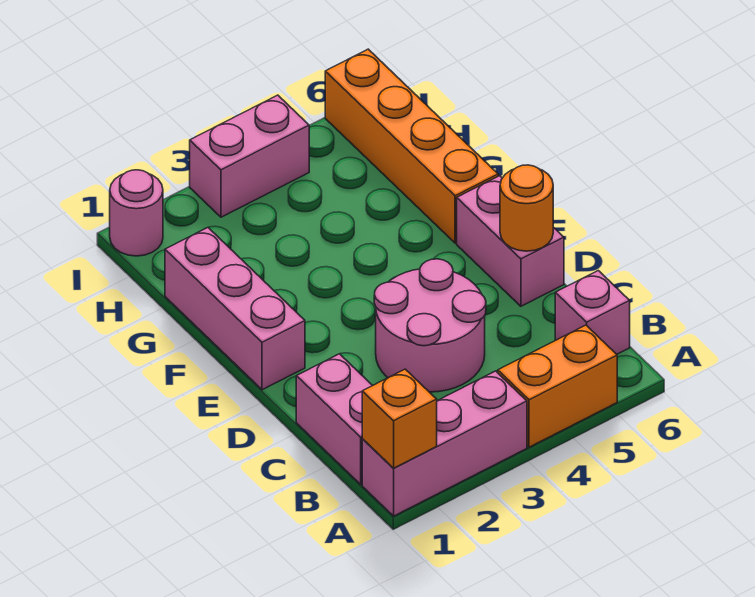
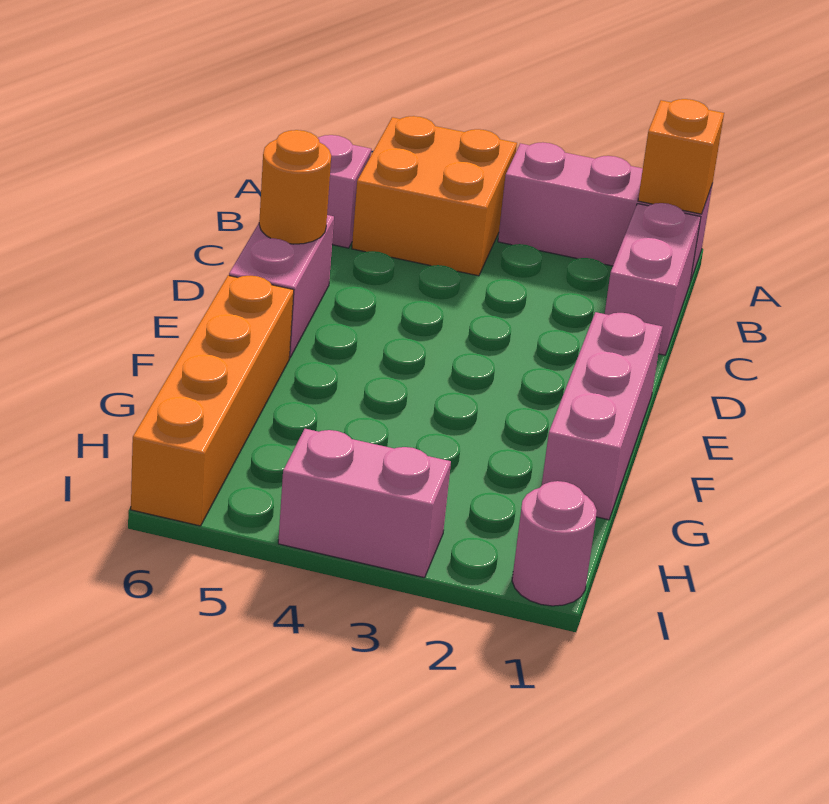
orange brick A4:A5 level 1 -> orange brick A4:B5 level 1
pink round brick C3:D4 level 1 -> none

